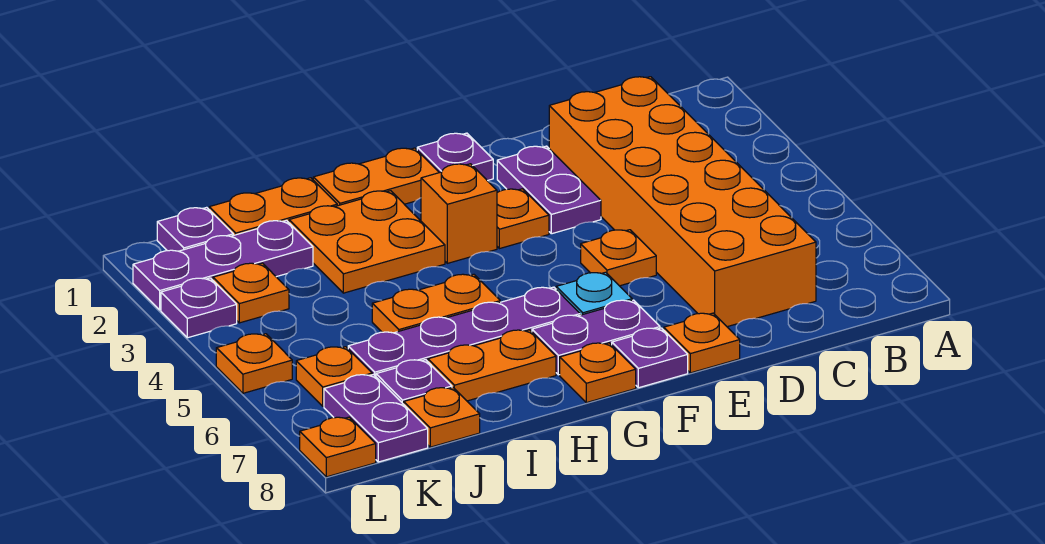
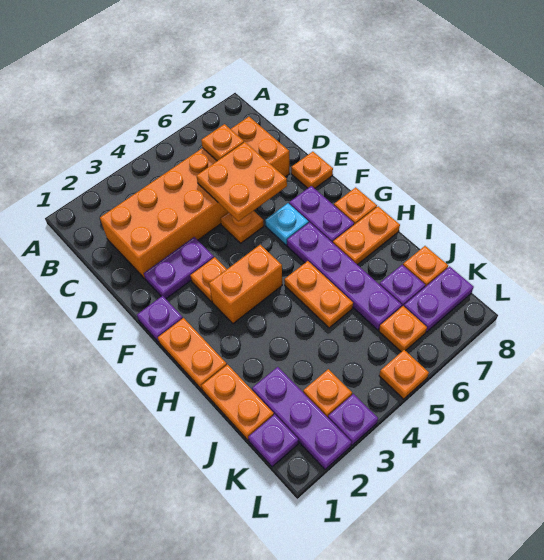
purple plate F8 level 1 -> none
orange brick G3 level 1 -> orange brick G3:G4 level 1
orange plate H2:I3 level 1 -> orange plate D5:E6 level 2
orange plate H7:I7 level 1 -> orange plate H7:H8 level 1
orange plate L8 level 1 -> orange plate C6 level 2

